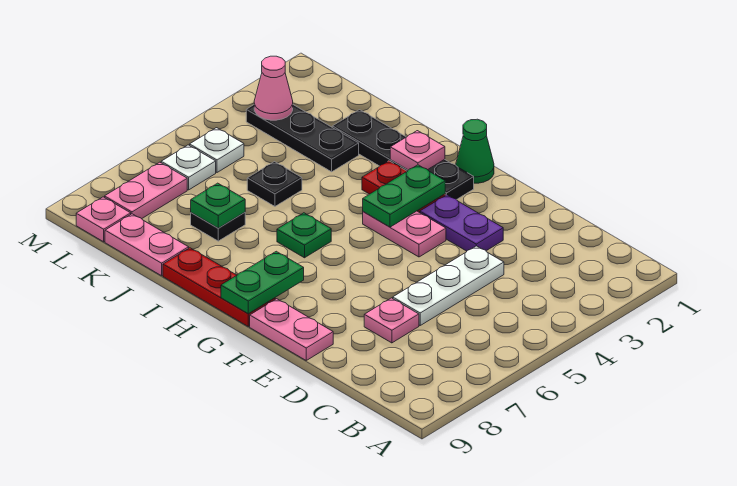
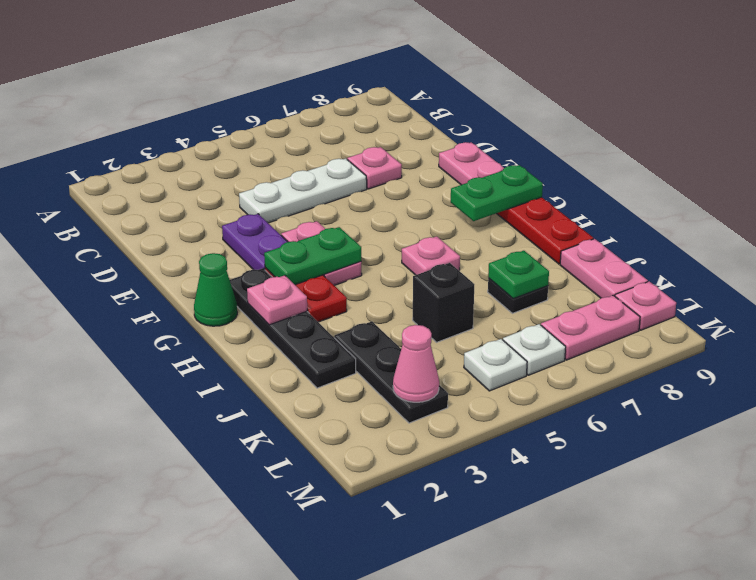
green plate H6 level 1 -> pink plate H6 level 1
black plate J5 level 1 -> black brick J5 level 1

